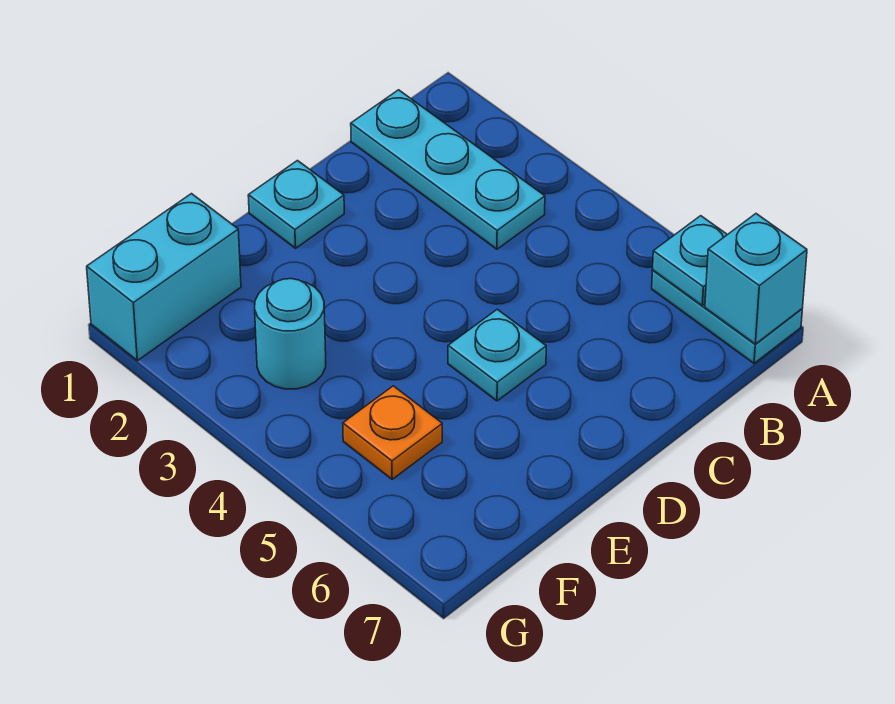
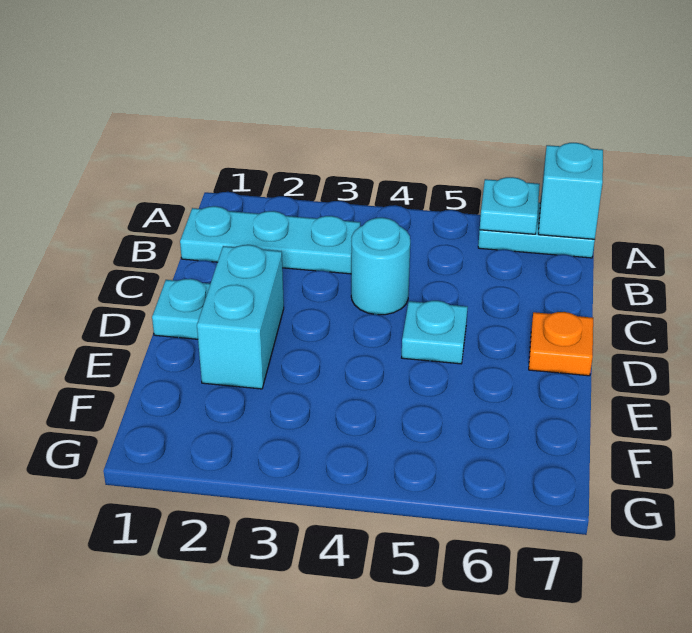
cyan brick F1:G1 level 1 -> cyan brick D2:E2 level 1
cyan round brick F3 level 1 -> cyan round brick C4 level 1
orange plate F5 level 1 -> orange plate D7 level 1

